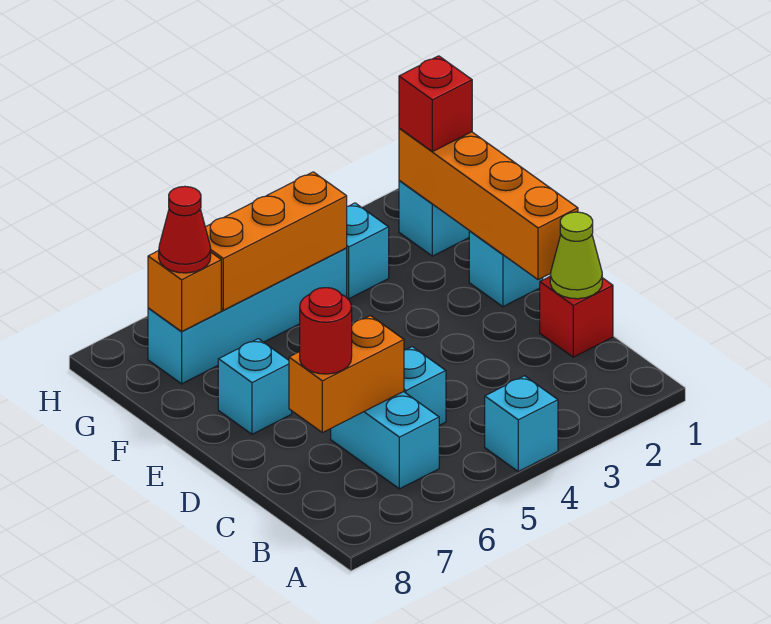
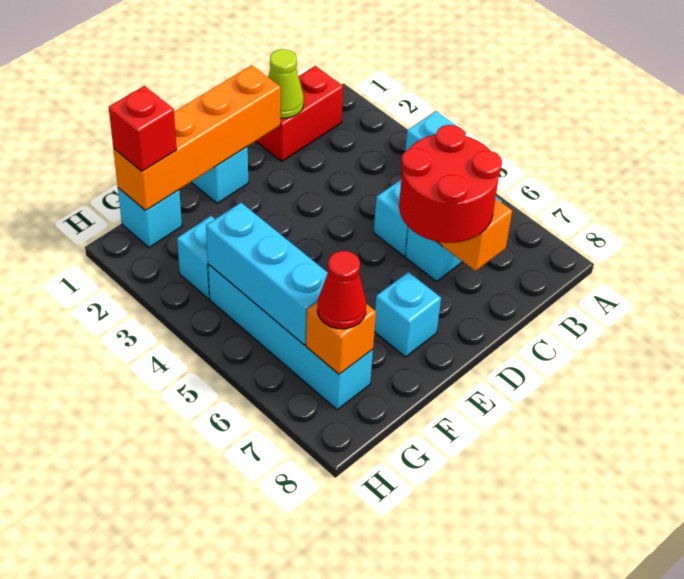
red brick C1 level 1 -> red brick B1:C1 level 1
red round brick C7 level 3 -> red round brick C6:D7 level 3
orange brick G4:G6 level 2 -> cyan brick G4:G6 level 2

